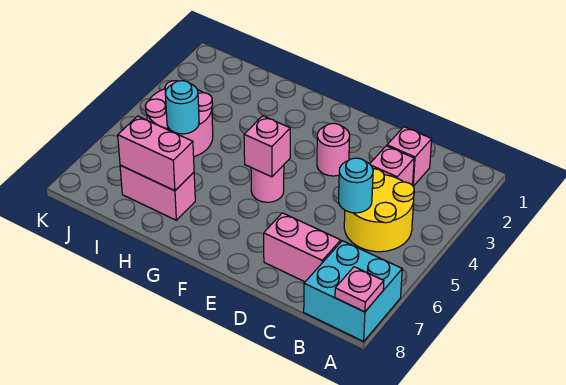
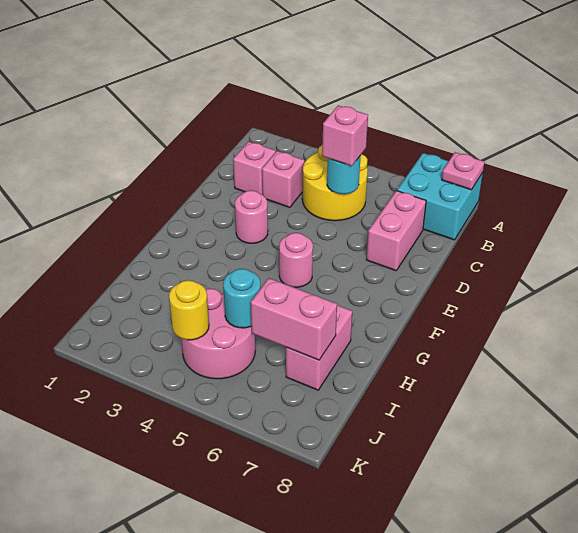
pink brick F5 level 2 -> pink brick C5 level 3
pink brick H7:I7 level 2 -> pink brick I6:I7 level 2
none -> yellow round brick J4 level 2

